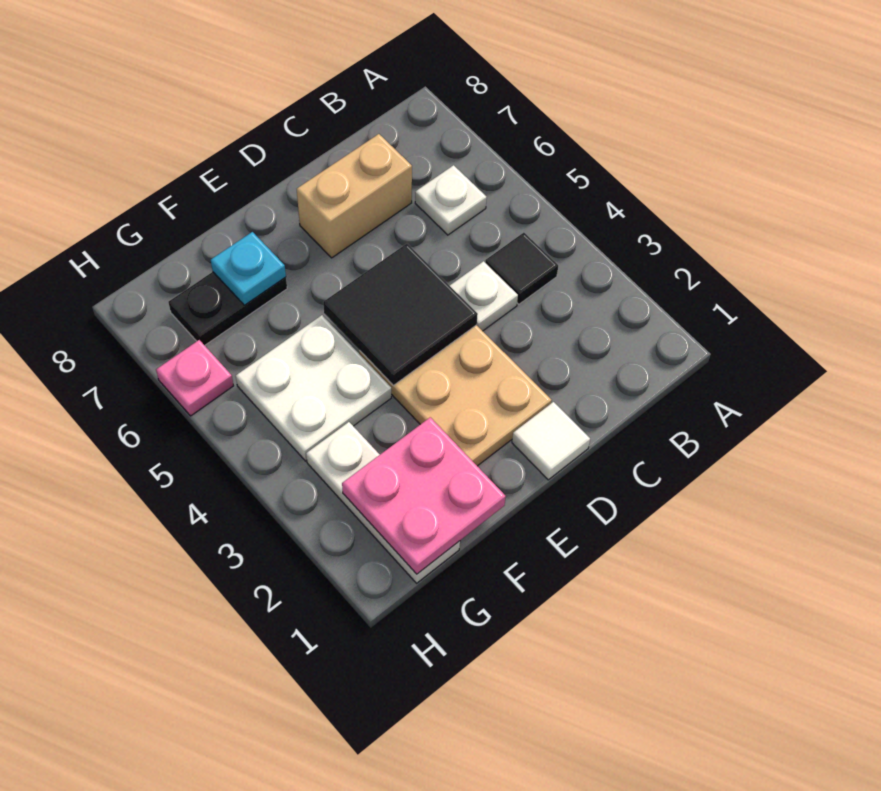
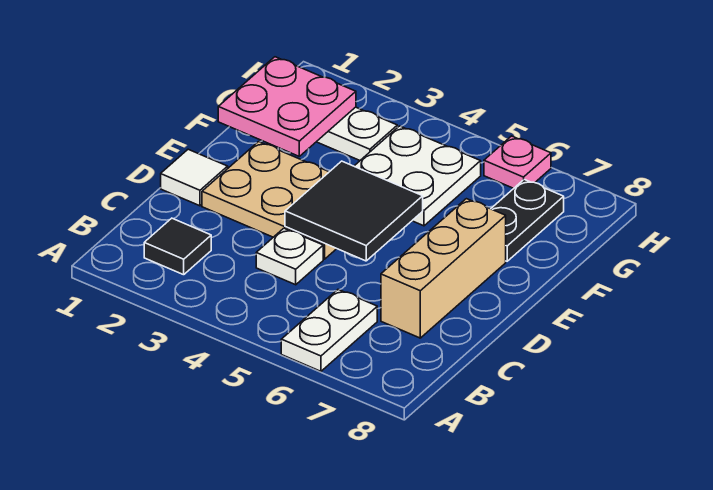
black tile B4 level 1 -> black tile B2 level 1
white plate B6 level 1 -> white plate A6:B6 level 1
tan brick C7:D7 level 1 -> tan brick C7:E7 level 1
cyan plate F7 level 2 -> none

